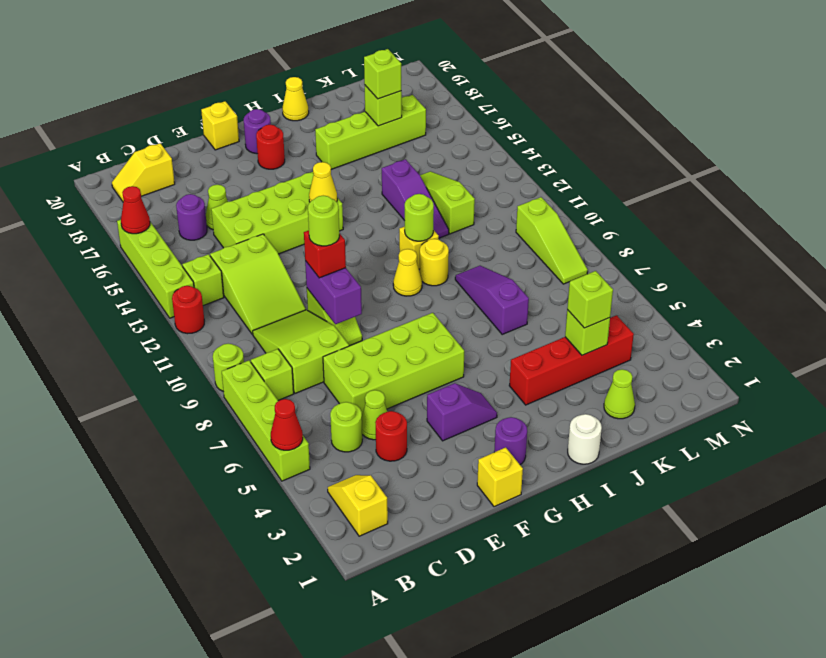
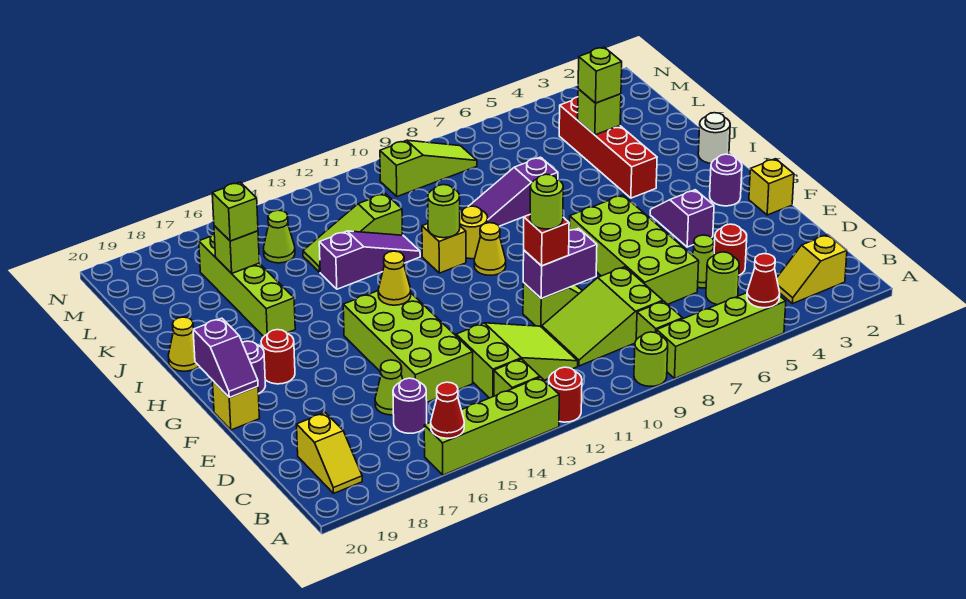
none -> purple slope F20:G20 level 2 top G
lime cone K2 level 1 -> lime cone L15 level 1

